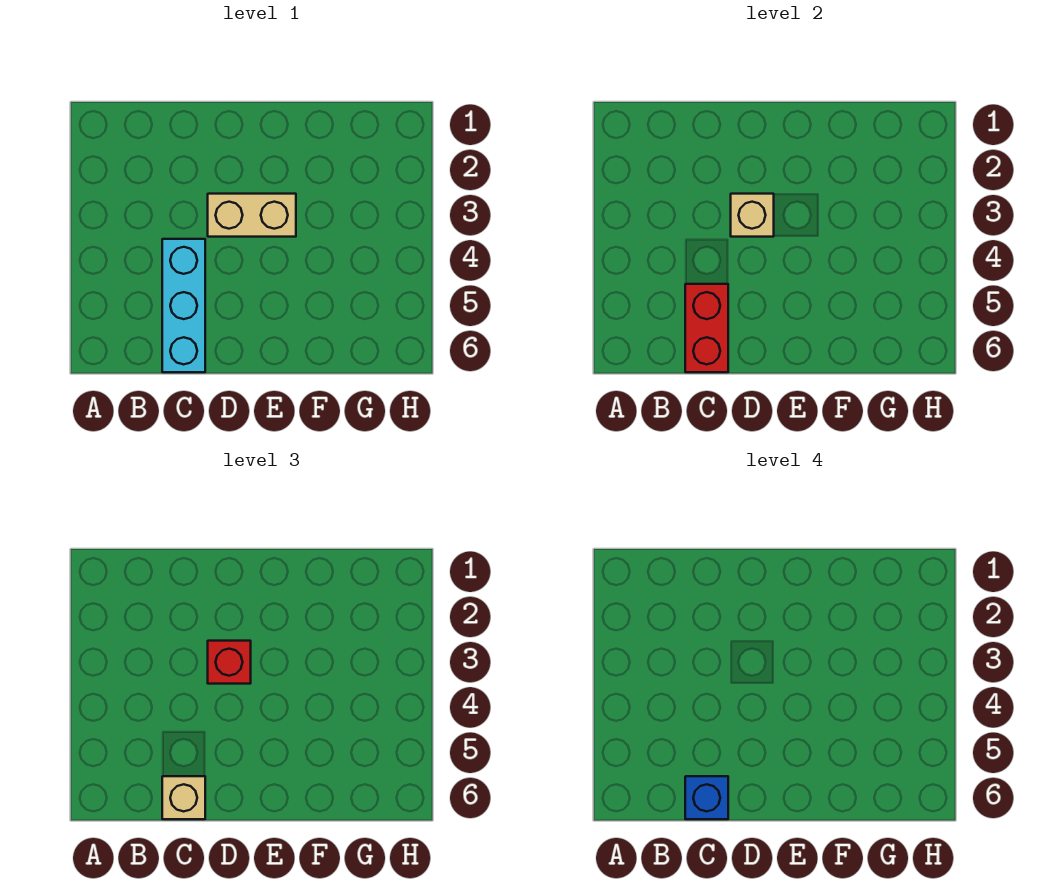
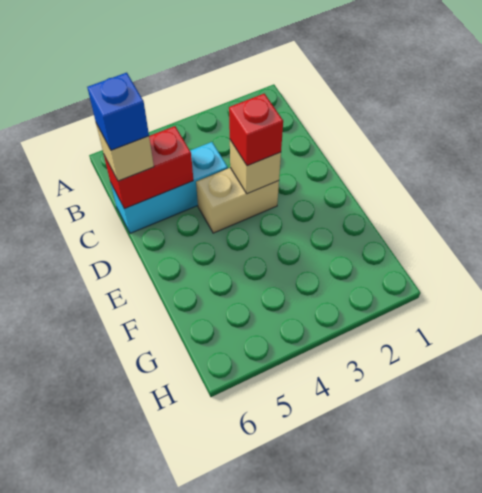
tan brick D3:E3 level 1 -> tan brick D3:D4 level 1

